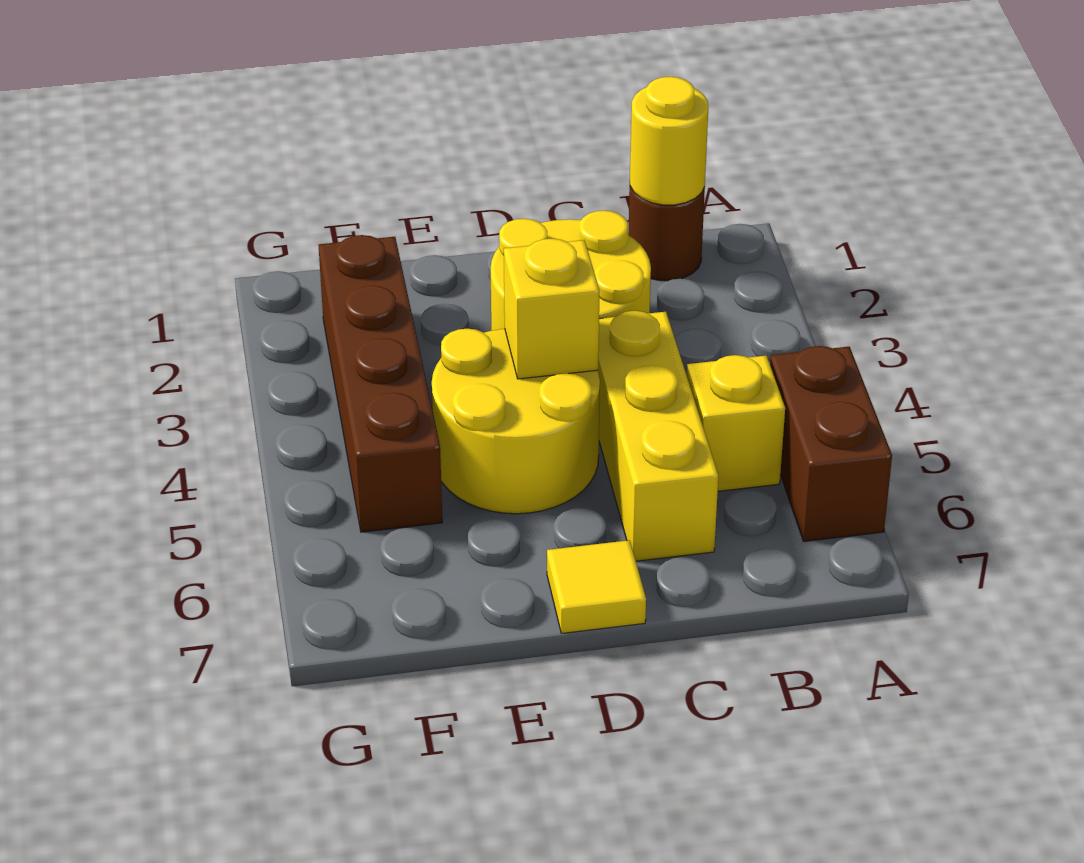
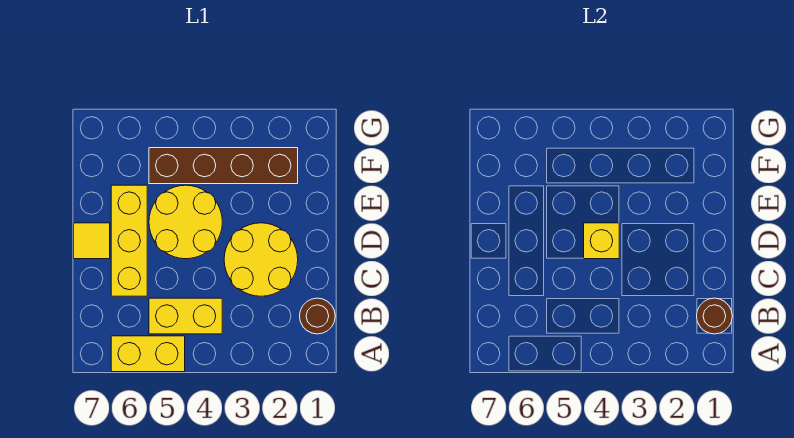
brown brick A5:A6 level 1 -> yellow brick A5:A6 level 1
yellow round brick B1 level 2 -> brown round brick B1 level 2
yellow brick B5 level 1 -> yellow brick B4:B5 level 1
yellow brick C4:C6 level 1 -> yellow brick C6:E6 level 1

